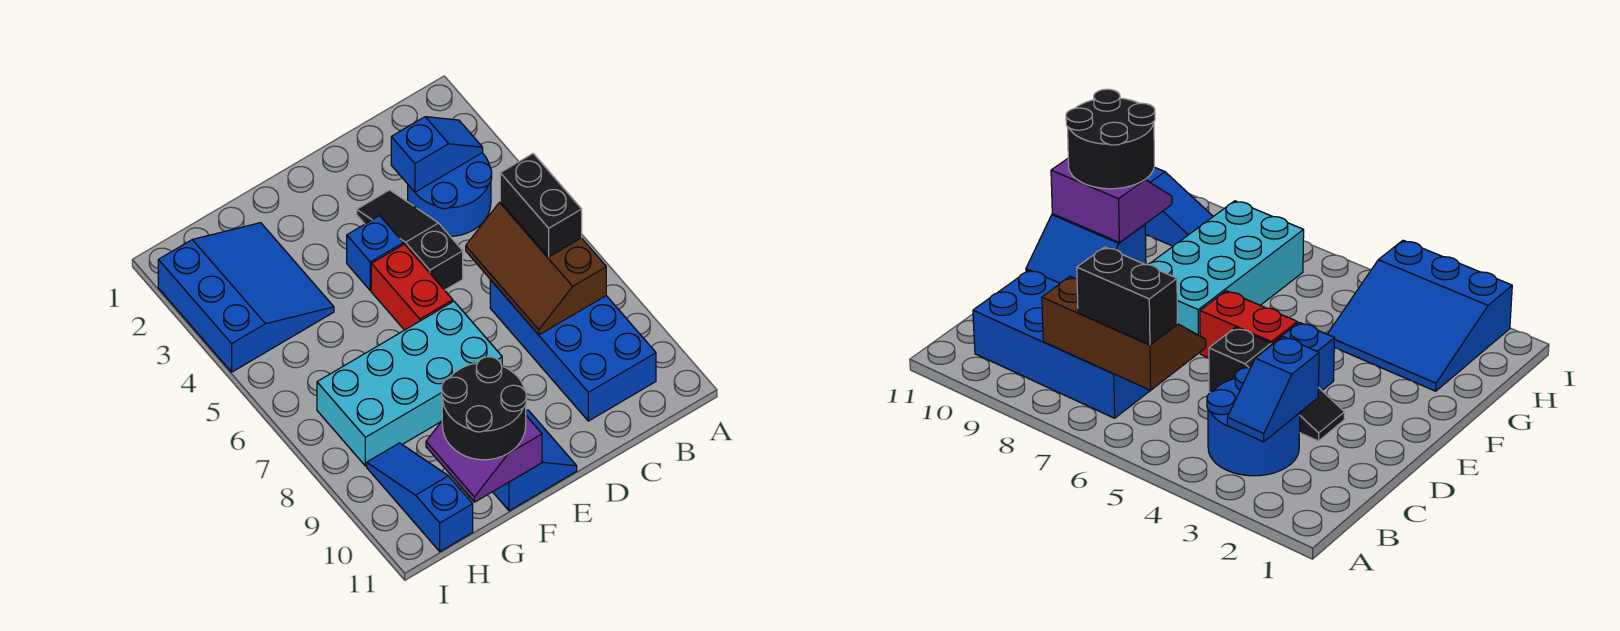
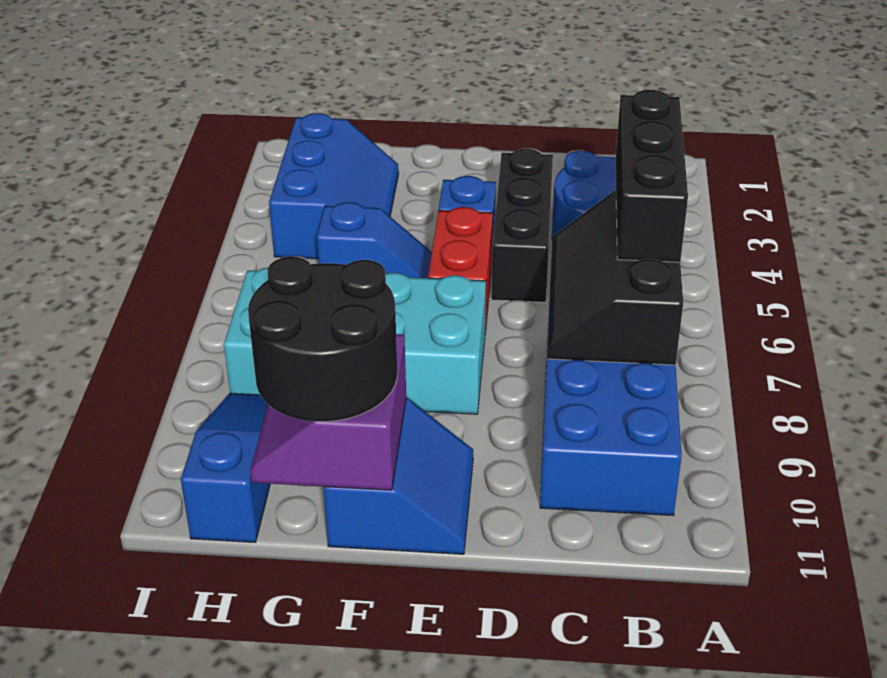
blue slope B3:C3 level 2 top C -> blue slope F5:G5 level 1 top G
brown slope B6:C8 level 2 top B -> black slope B6:C8 level 2 top B
black brick B6:B7 level 3 -> black brick B5:B7 level 3
black slope D3:D5 level 1 top 5 -> black brick D3:D5 level 1
blue slope G2:I4 level 1 top I -> blue slope G2:H4 level 1 top H

